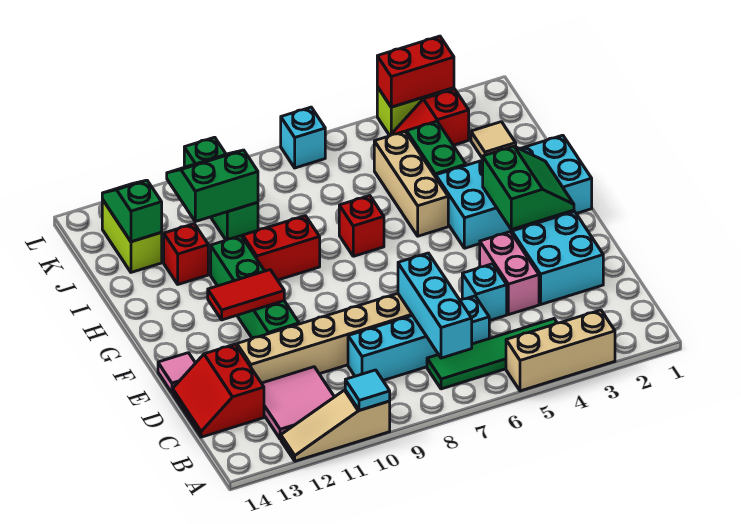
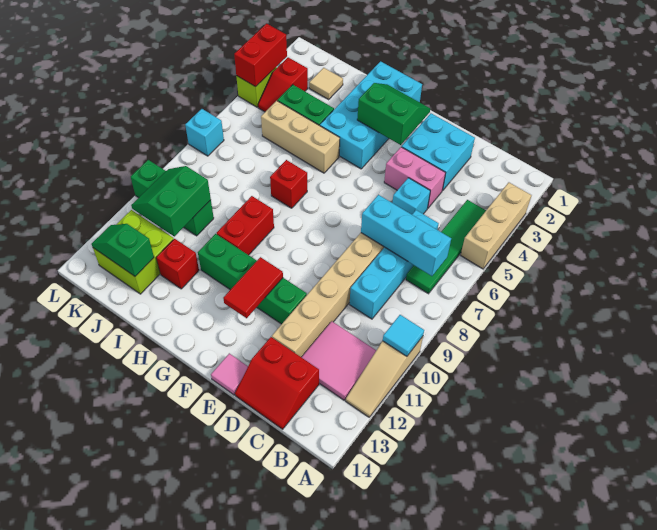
lime brick J13:K13 level 1 -> lime brick J12:K13 level 1

